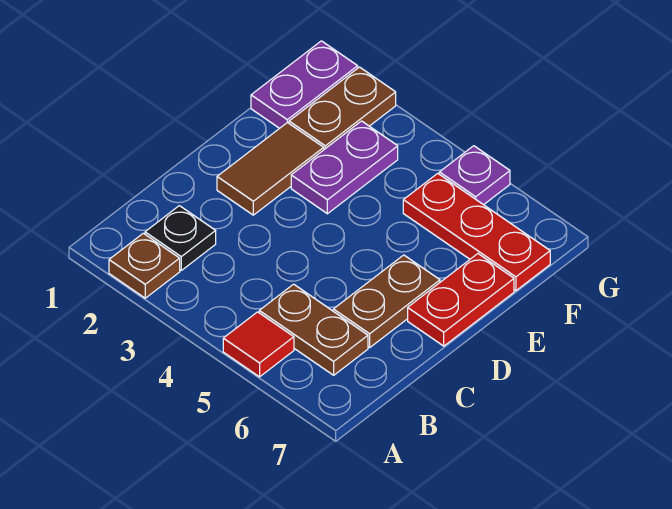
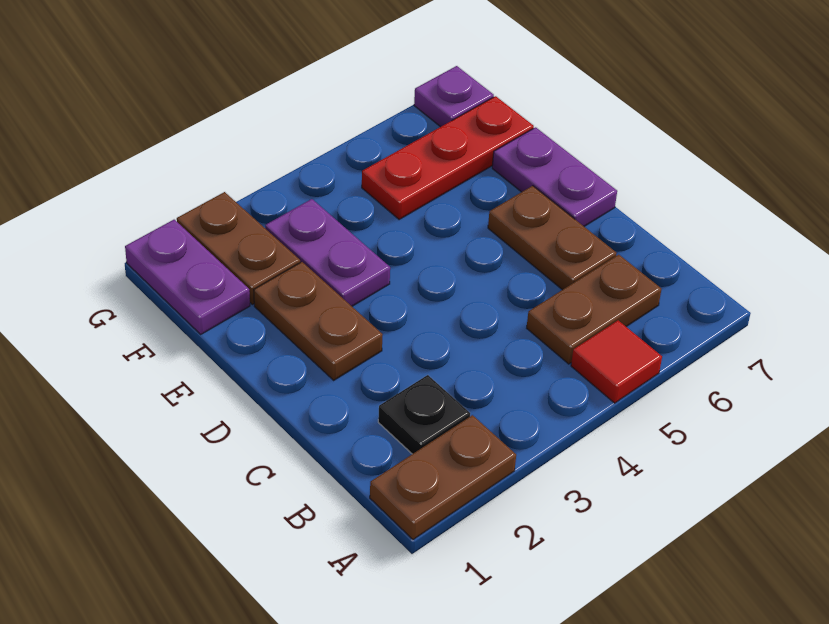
brown plate A2 level 1 -> brown plate A1:A2 level 1
brown tile D2:E2 level 1 -> brown plate D2:E2 level 1
red plate D7:E7 level 1 -> purple plate D7:E7 level 1
purple plate G5 level 1 -> purple plate G7 level 1

